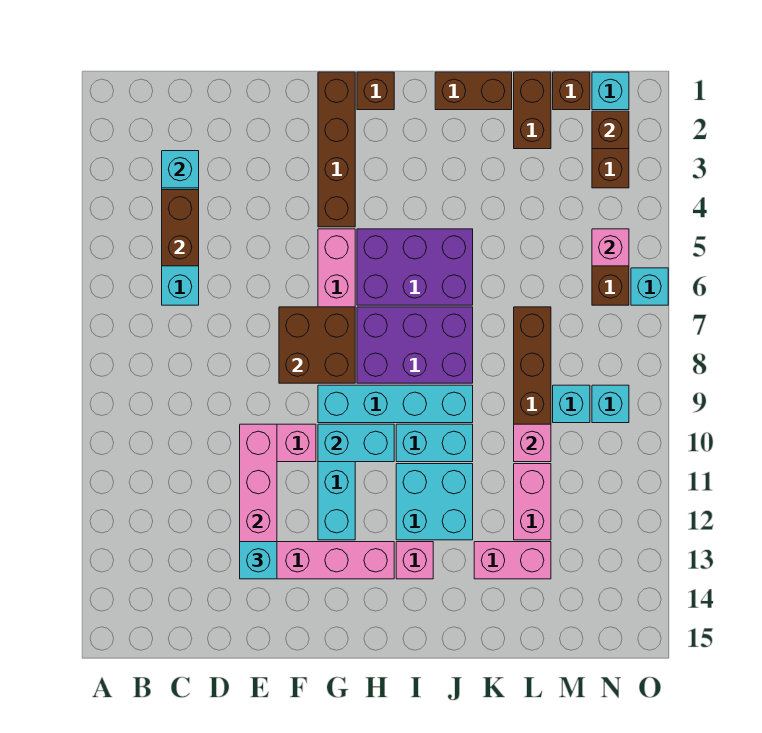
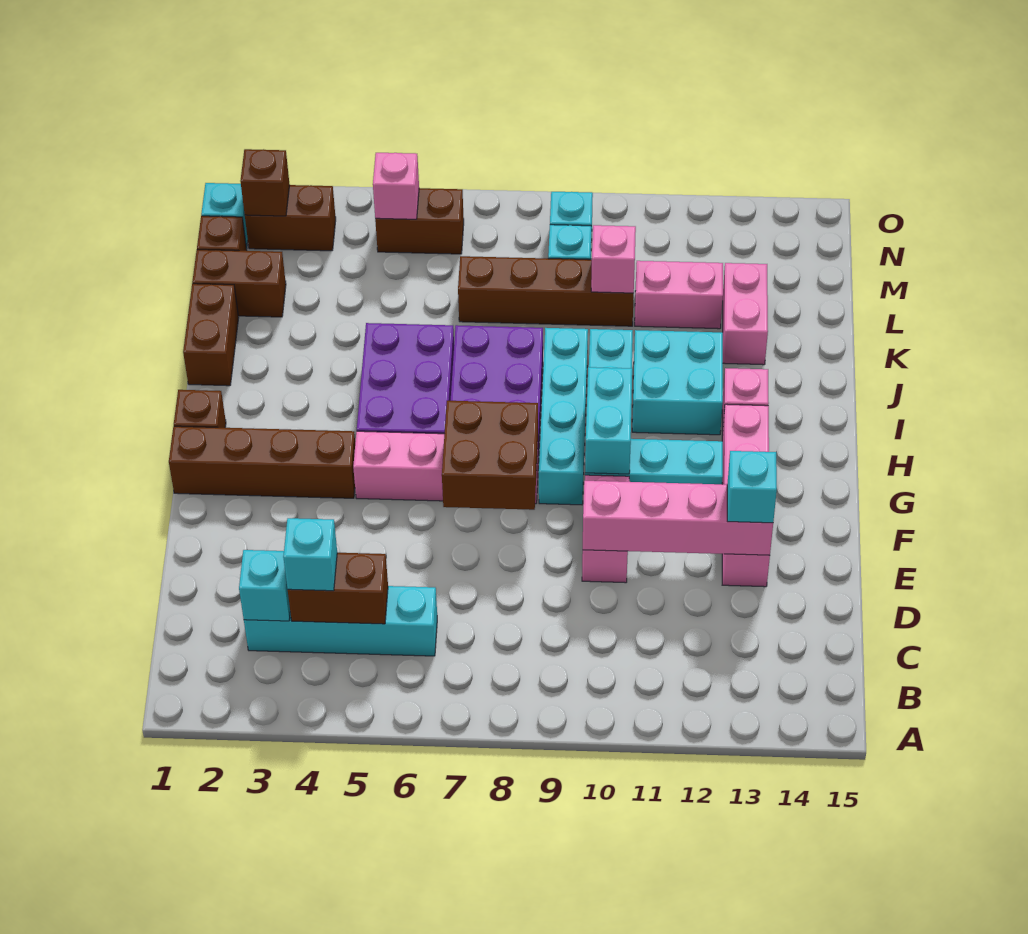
cyan brick O6 level 1 -> cyan brick C4 level 3

